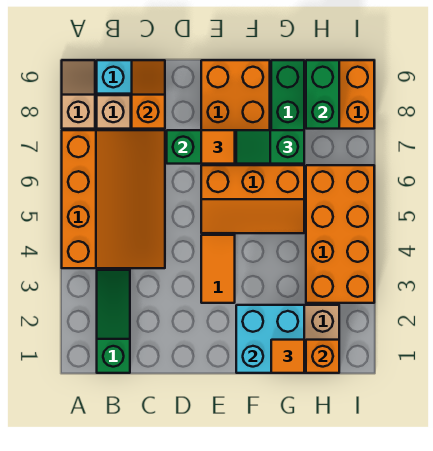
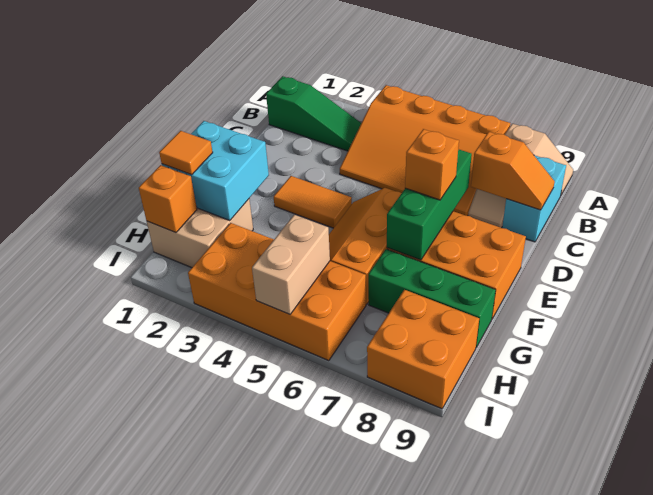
orange tile E7 level 3 -> orange brick E7 level 3
green slope F7:G7 level 3 top G -> none
none -> tan brick H5:I5 level 2
green brick H8:H9 level 2 -> none

